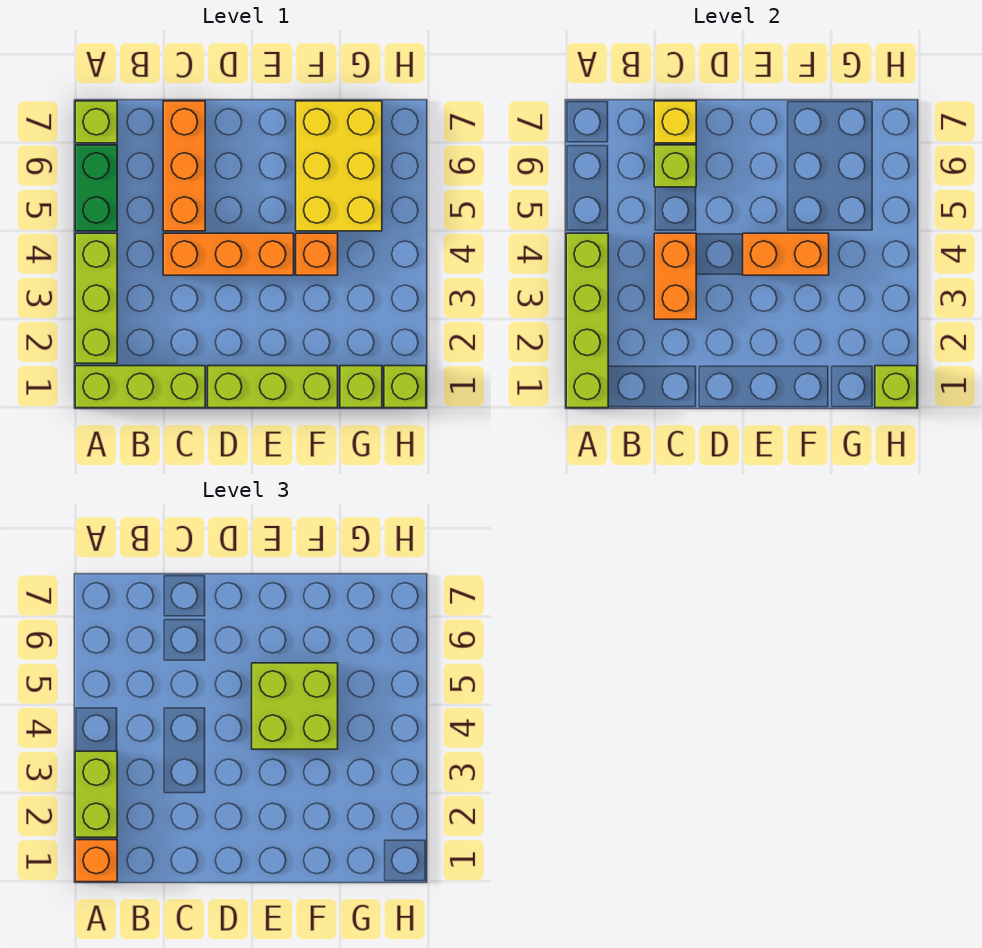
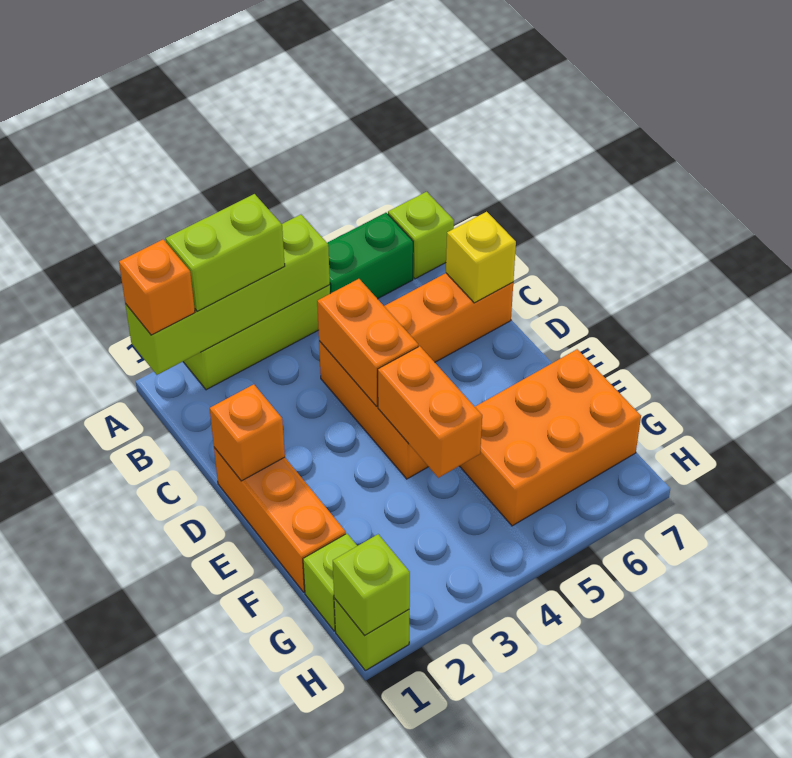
lime brick A1:C1 level 1 -> none
orange brick C3:C4 level 2 -> orange brick C4:D4 level 2
lime brick C6 level 2 -> none
lime brick D1:F1 level 1 -> orange brick D1:F1 level 1
lime brick E4:F5 level 3 -> none
orange brick F4 level 1 -> orange brick D1 level 2
yellow brick F5:G7 level 1 -> orange brick F5:G7 level 1

